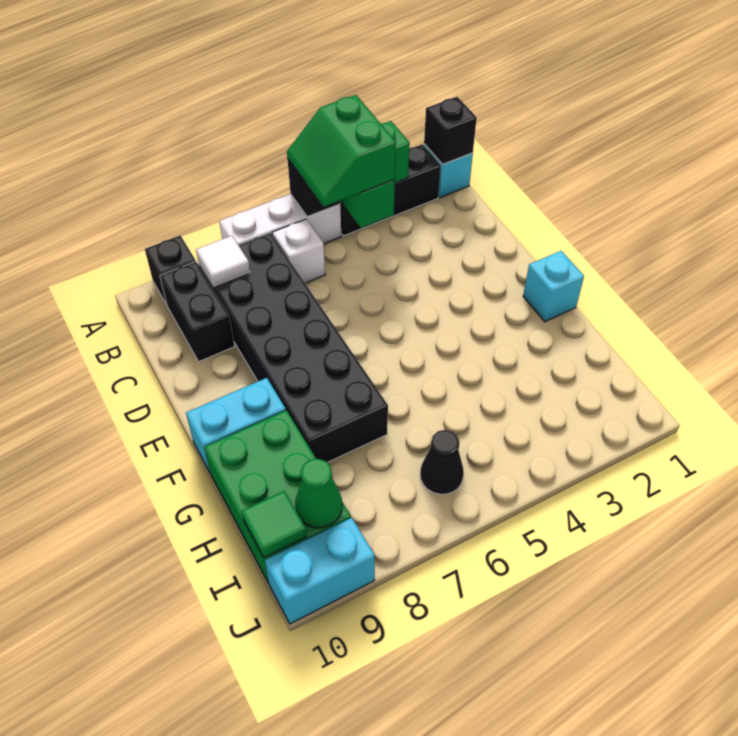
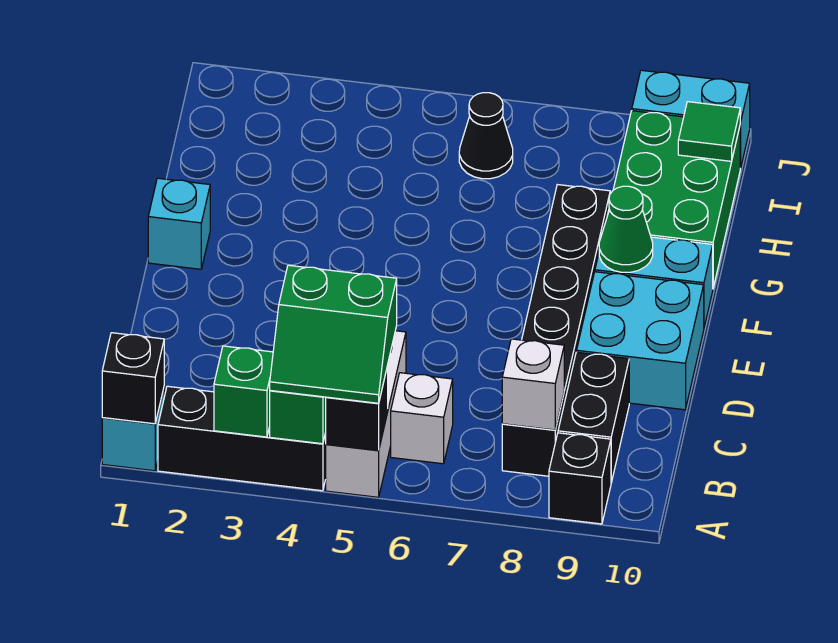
green slope A4:B5 level 3 top 4 -> green slope A4:B5 level 3 top B
white brick A5:A7 level 1 -> white brick A5:C5 level 1
black brick B7:G8 level 1 -> black brick B8:G8 level 1
white tile B8 level 2 -> white brick B8 level 2
none -> cyan brick D9:E10 level 1
green cone I9 level 2 -> green cone F9 level 2

